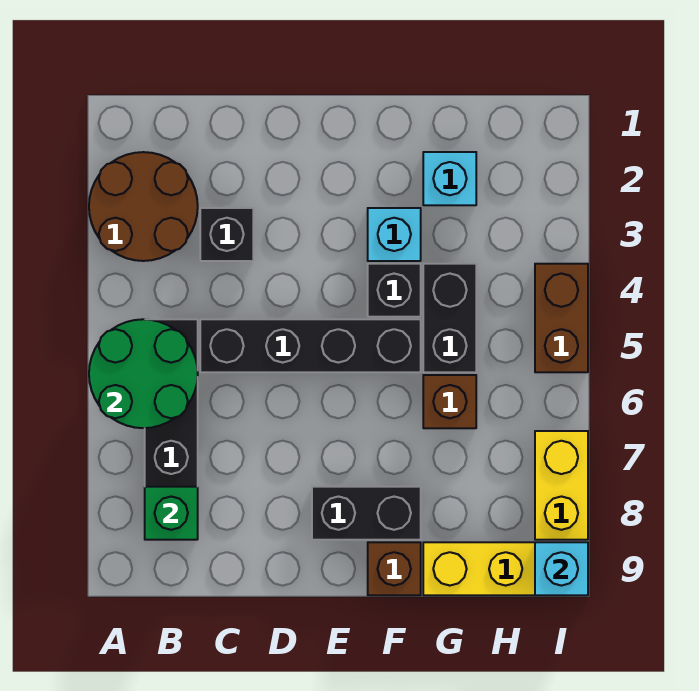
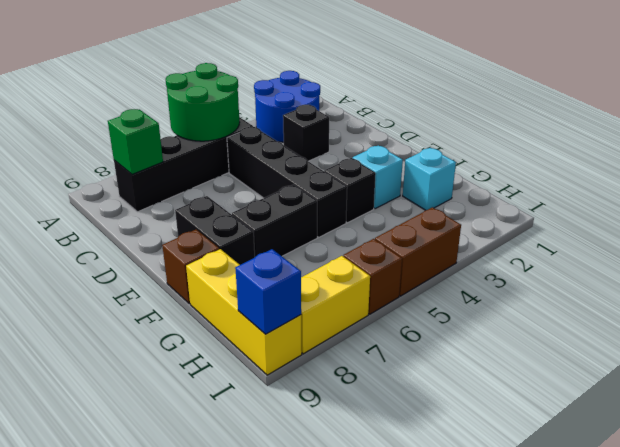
brown round brick A2:B3 level 1 -> blue round brick A2:B3 level 1
black brick G4:G5 level 1 -> black brick F6:F7 level 1
brown brick G6 level 1 -> brown brick I6 level 1
cyan brick I9 level 2 -> blue brick I9 level 2

